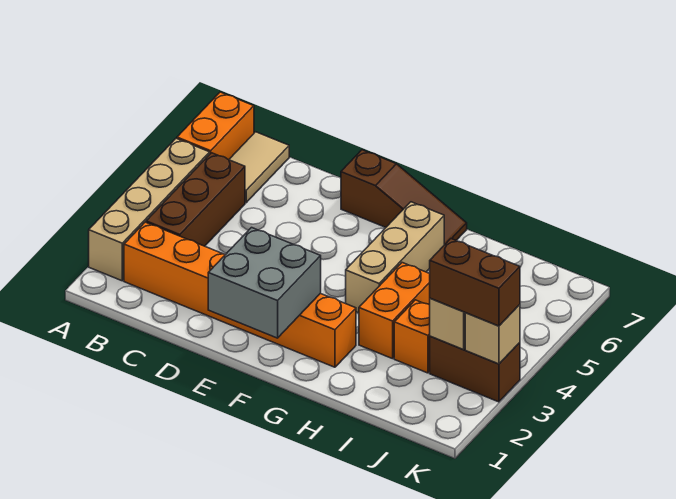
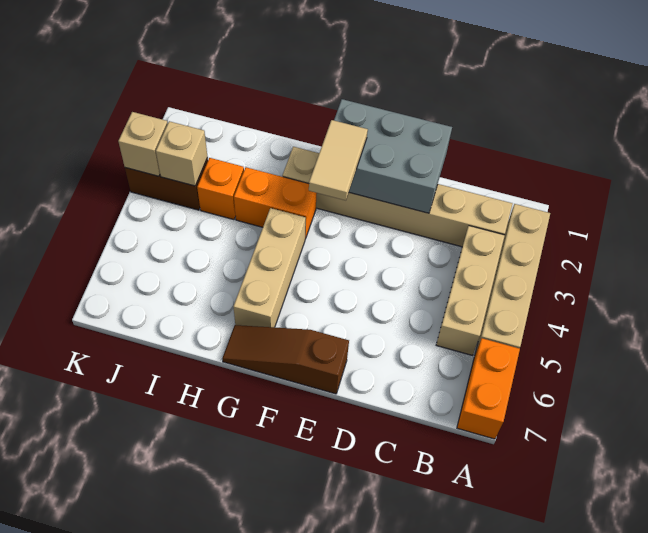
orange brick B2:G2 level 1 -> tan brick B2:G2 level 1
brown brick B3:B5 level 1 -> tan brick B3:B5 level 1
tan tile B6:B7 level 1 -> tan tile F2:F3 level 3
grey brick E1:F2 level 2 -> grey brick D1:F2 level 2
orange brick H3:H4 level 1 -> orange brick G3:H3 level 1
brown brick J3:K3 level 3 -> none

